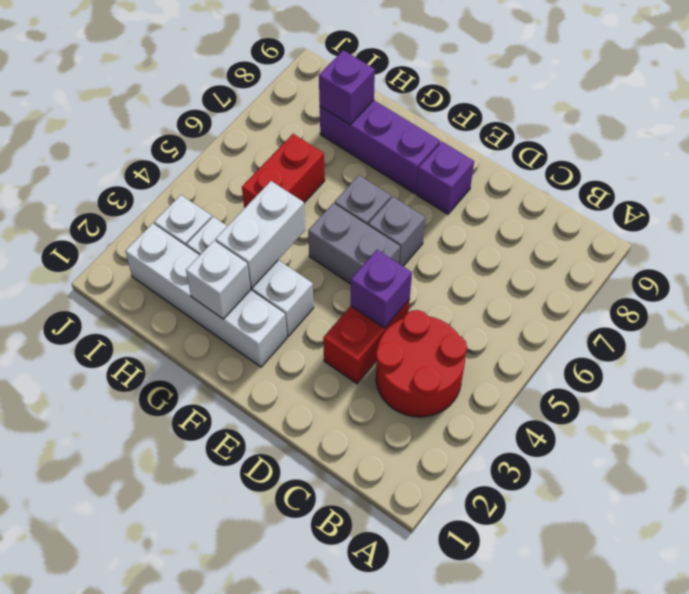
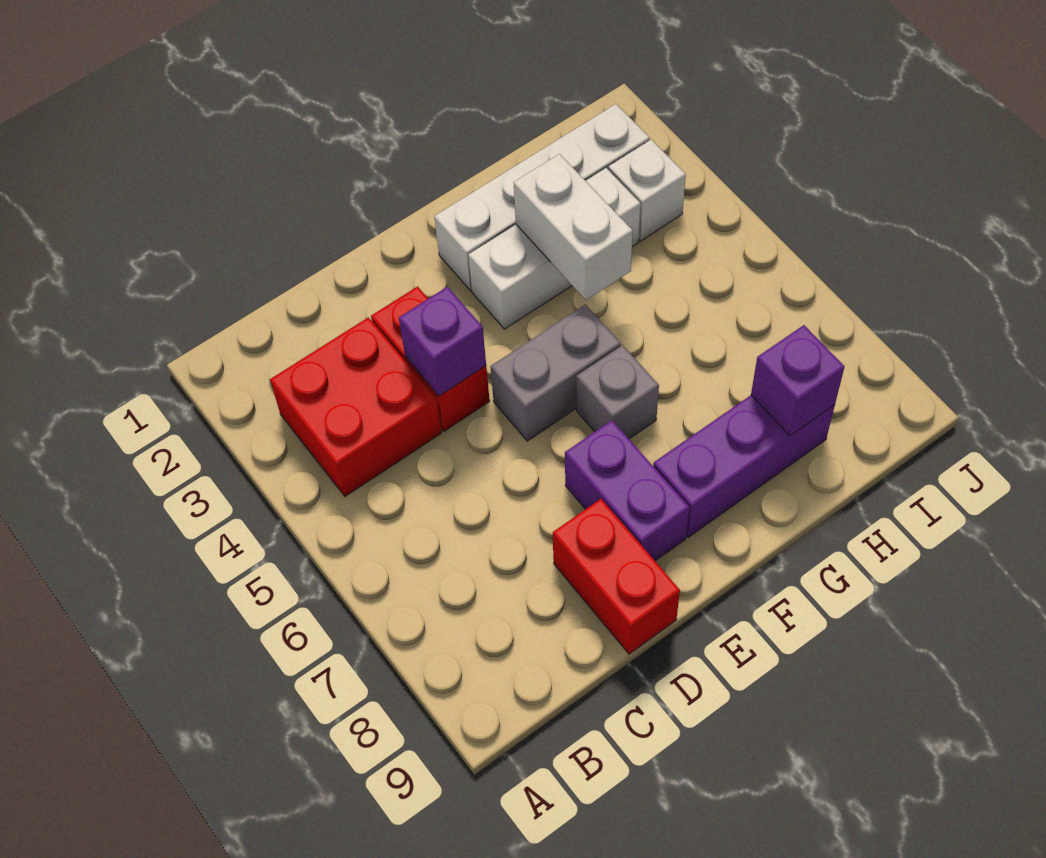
red round brick B3:C4 level 1 -> red brick B3:C4 level 1
grey brick E6 level 1 -> none
purple brick E8 level 1 -> purple brick E7:E8 level 1
white brick G2 level 2 -> none
red brick H5:H6 level 1 -> red brick D8:D9 level 1

